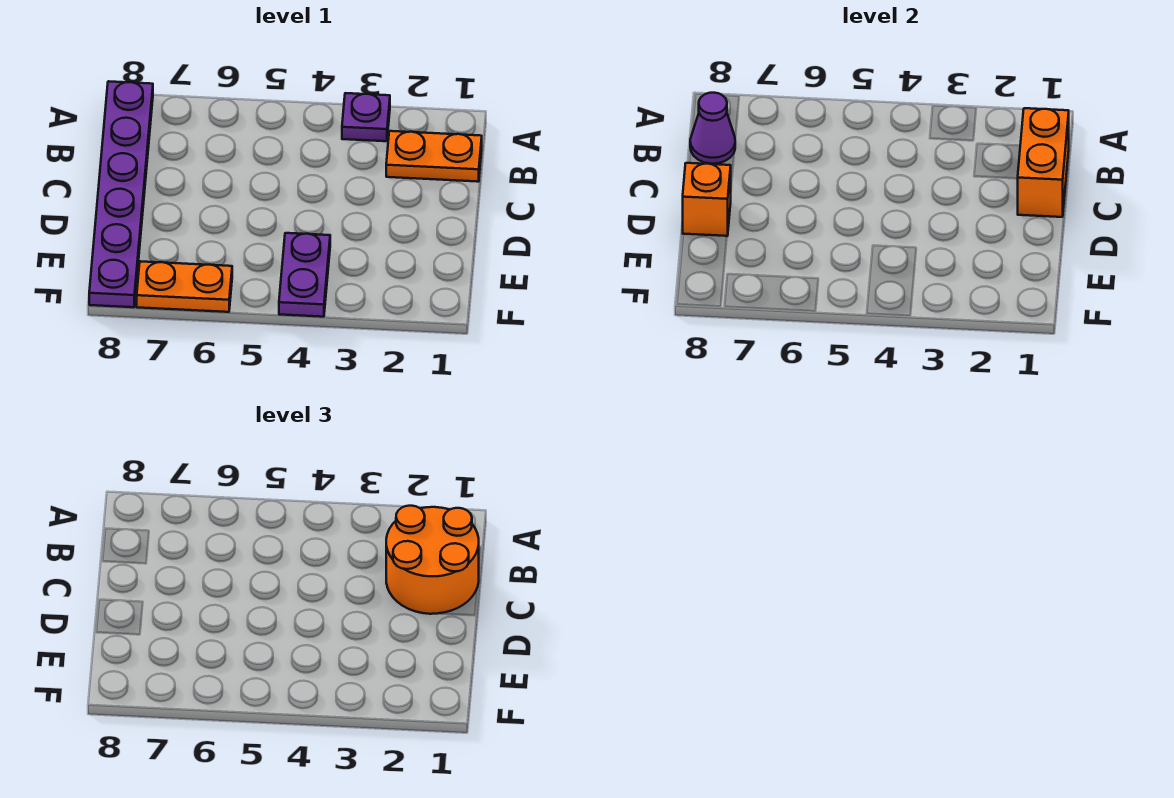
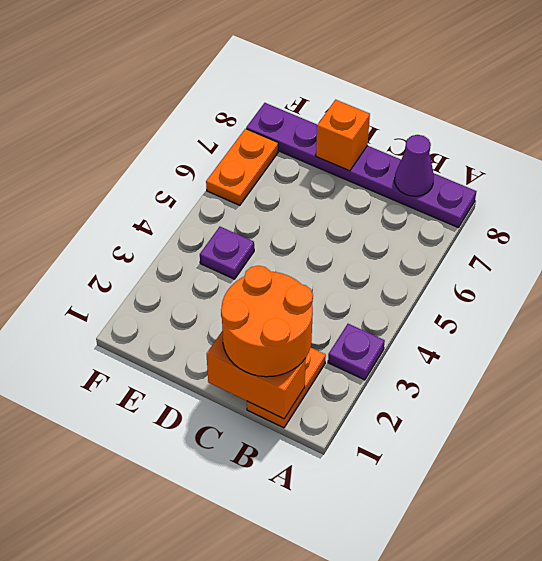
purple plate E4:F4 level 1 -> purple plate E4 level 1

